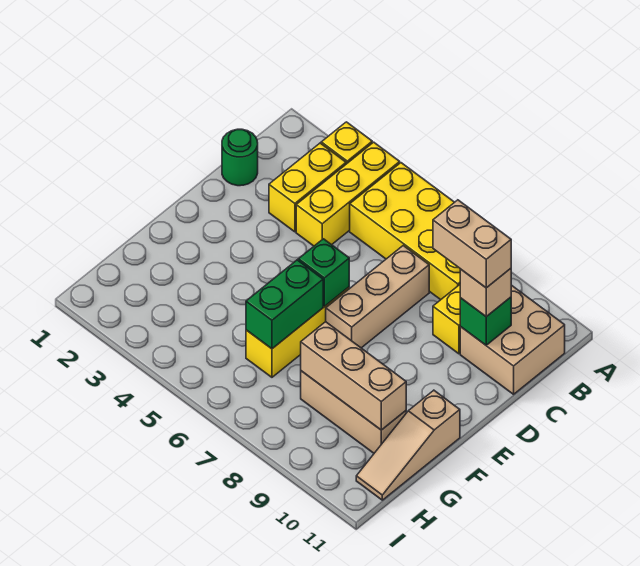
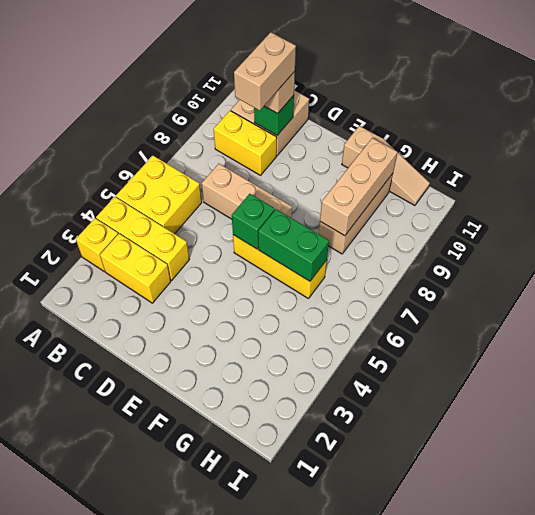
yellow brick A5:B8 level 1 -> yellow brick A5:B6 level 1
green round brick C1 level 1 -> none

